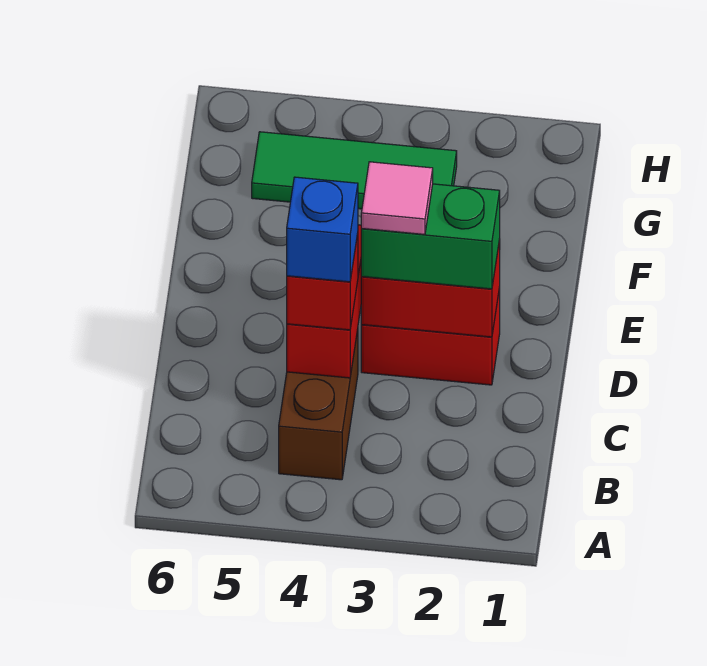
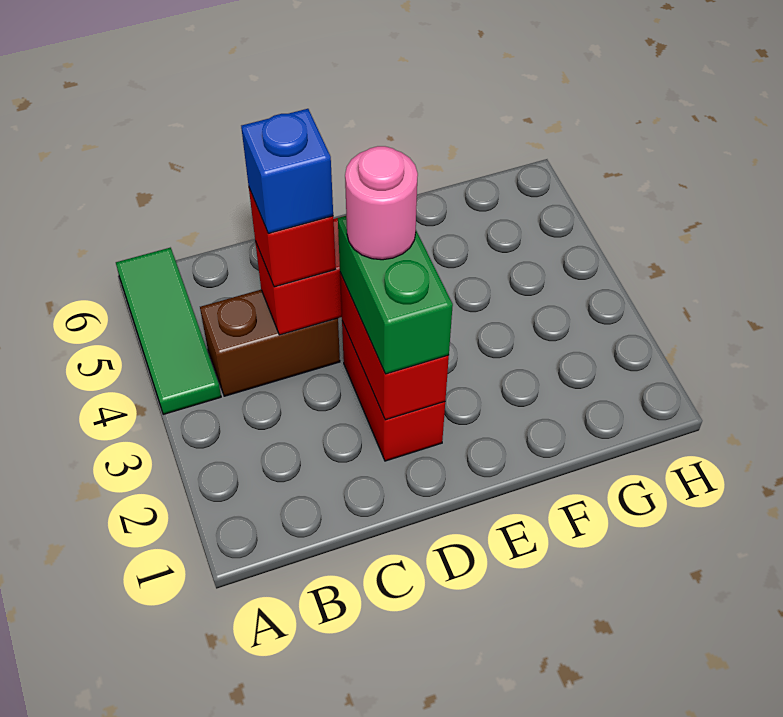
pink tile D3 level 4 -> pink round brick D3 level 4
green tile G3:G5 level 1 -> green tile A4:A6 level 1

